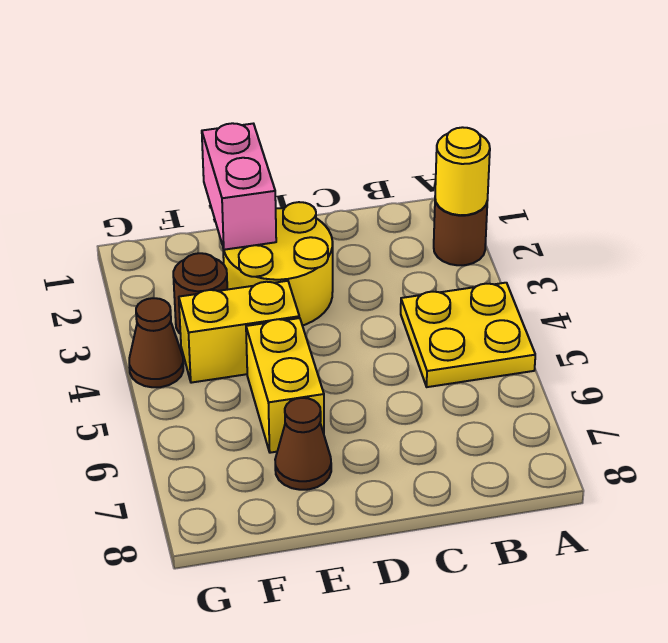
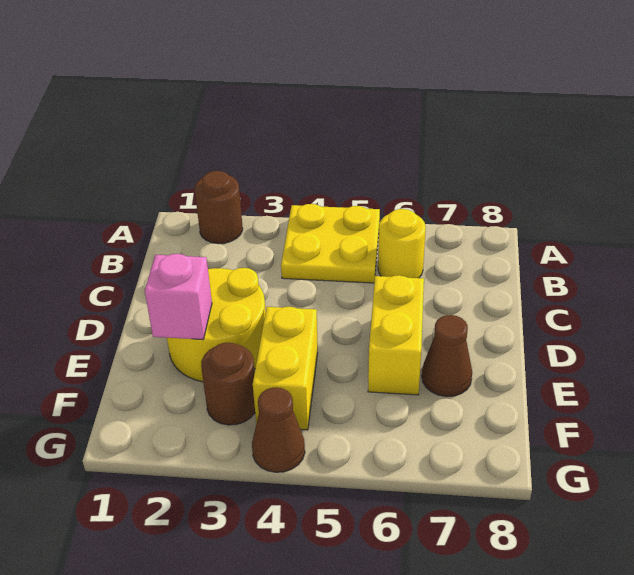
yellow round brick A2 level 2 -> yellow round brick B6 level 1
pink brick E1:E2 level 2 -> pink brick E2 level 2
yellow brick E5:E6 level 1 -> yellow brick D6:E6 level 1

